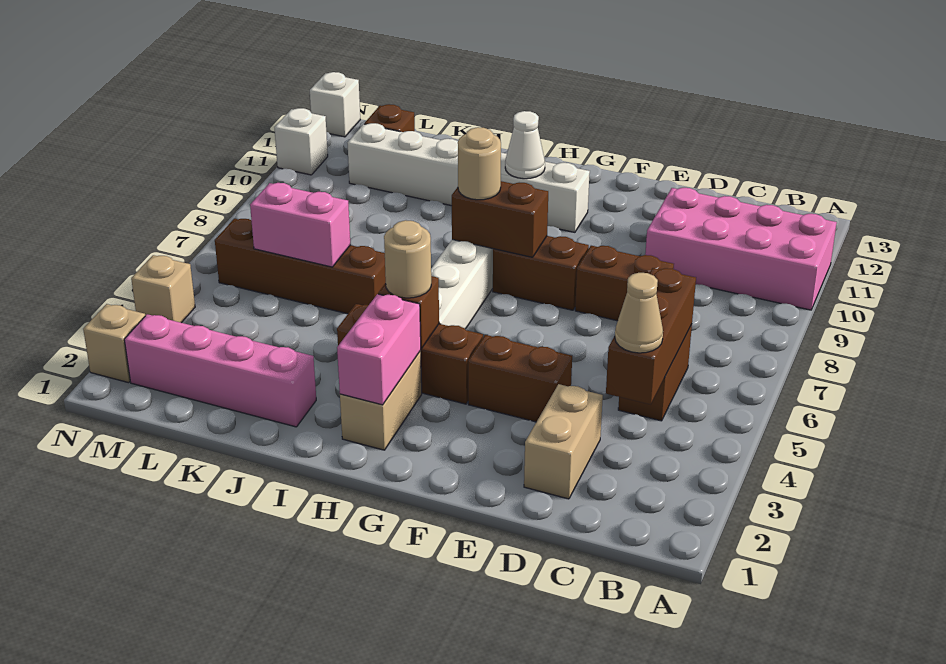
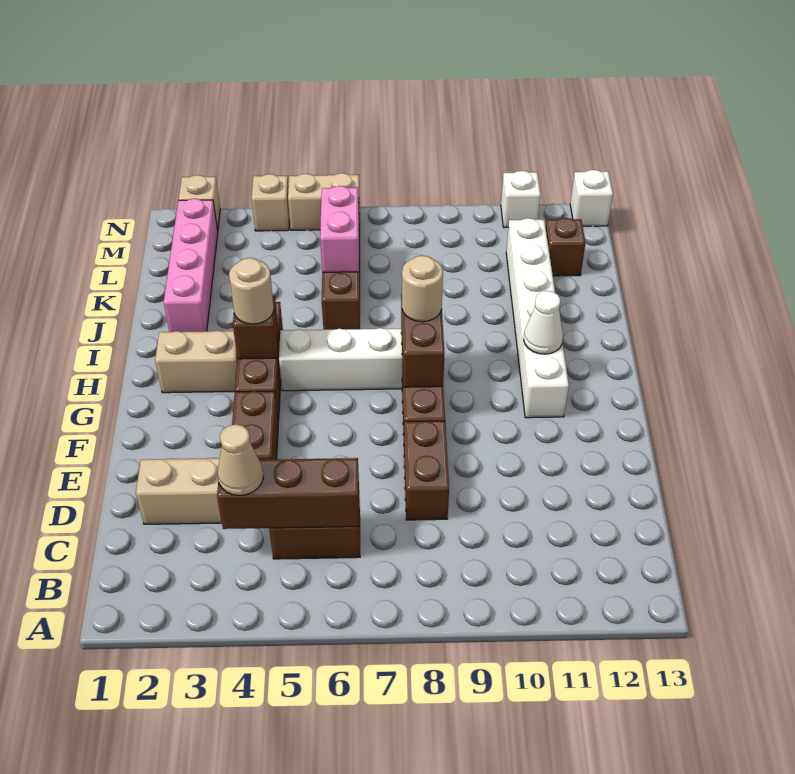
pink brick A10:D11 level 1 -> none
pink brick H2:H3 level 2 -> none
none -> tan brick N5:N6 level 1

